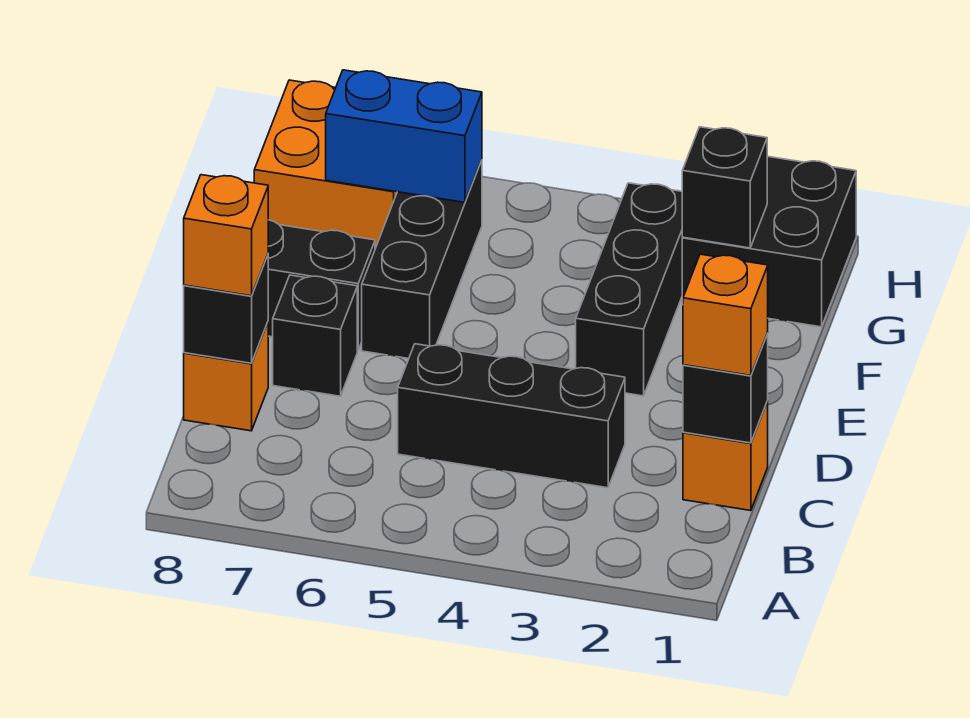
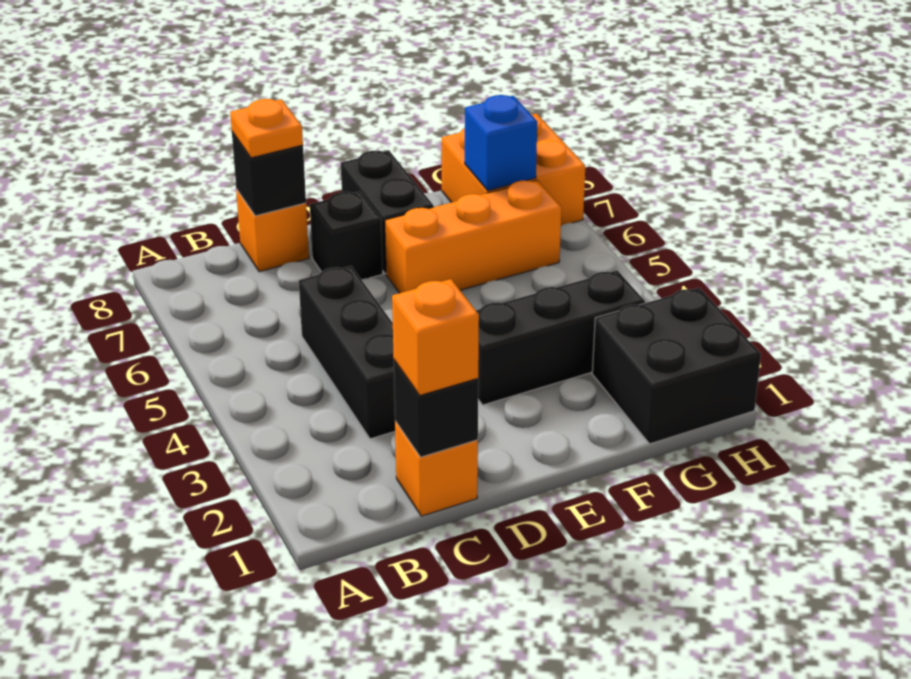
orange brick C8 level 3 -> orange plate C8 level 3
black brick E6:G6 level 1 -> orange brick E6:G6 level 1
black brick G2 level 2 -> none
blue brick G6:G7 level 2 -> blue brick G7 level 2

